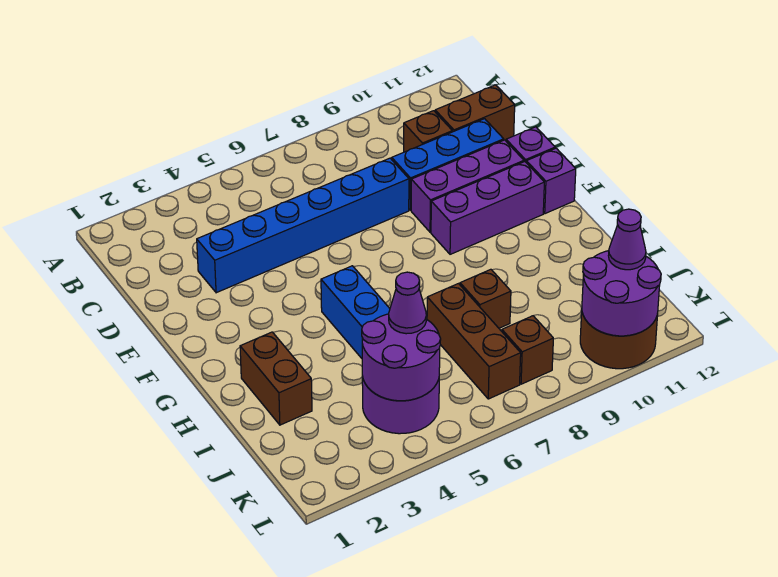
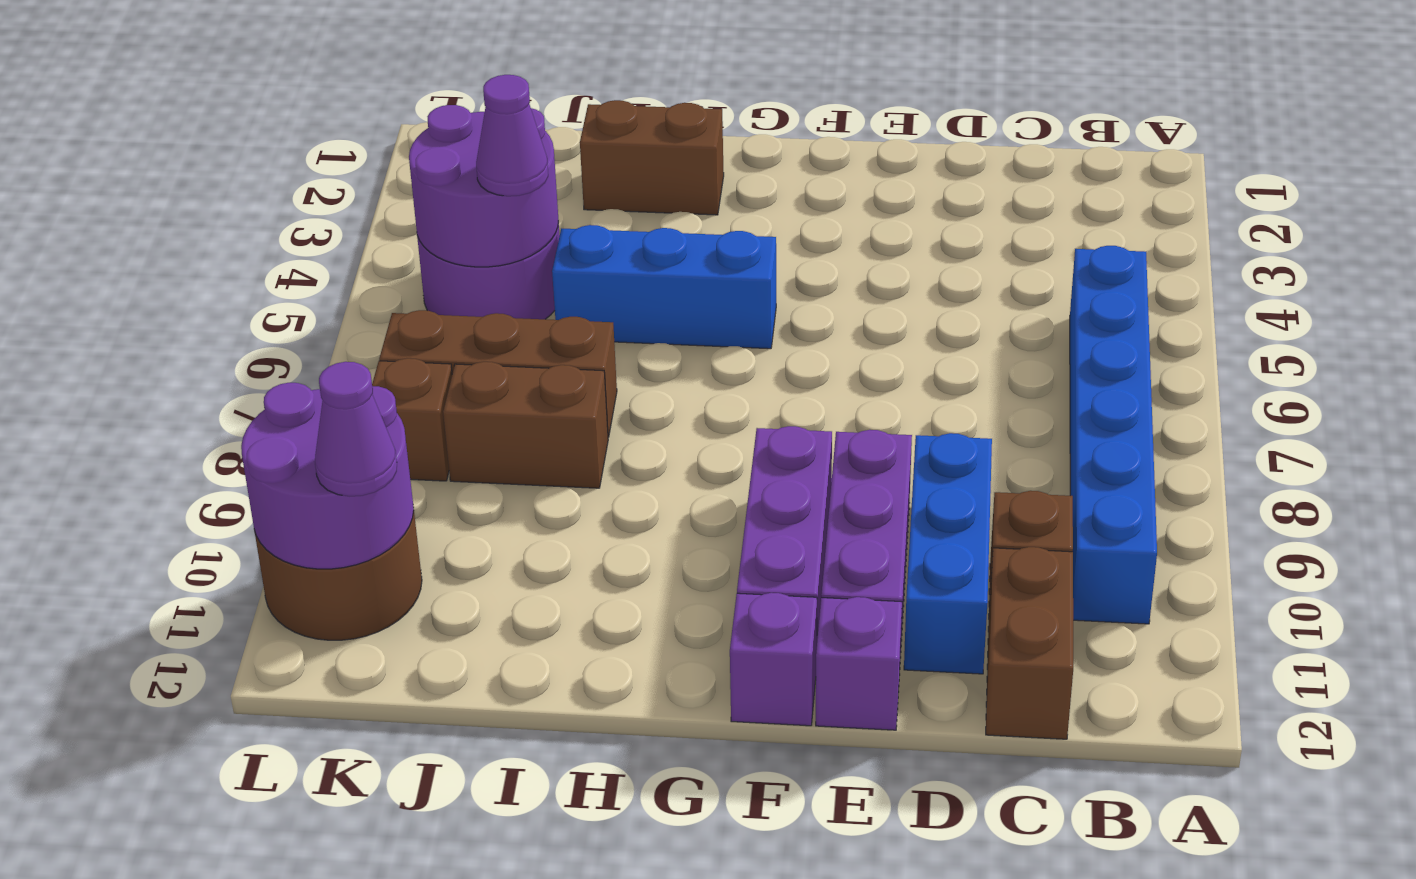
blue brick D3:D8 level 1 -> blue brick B5:B10 level 1
brown brick I8 level 1 -> brown brick I8:J8 level 1

